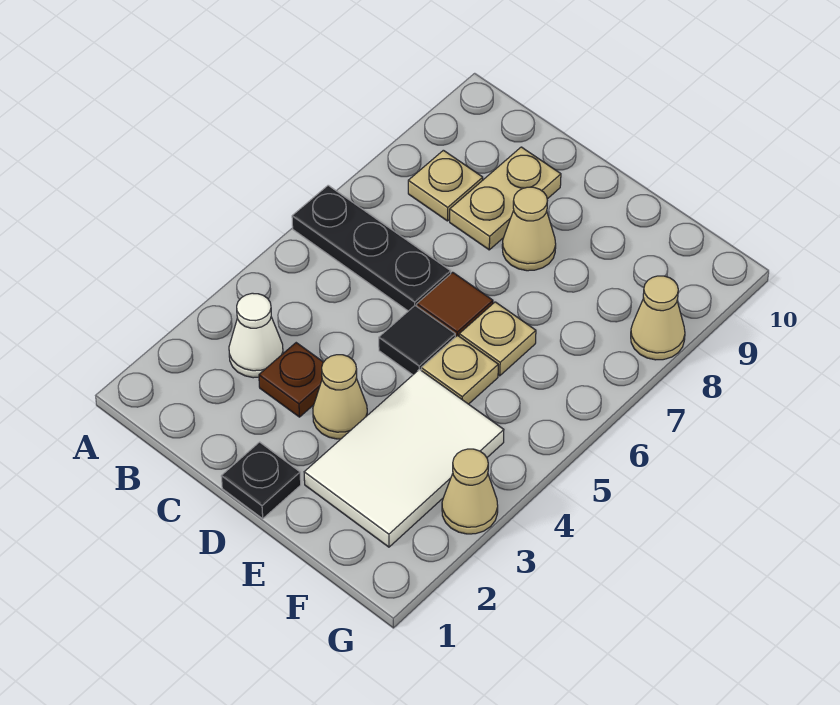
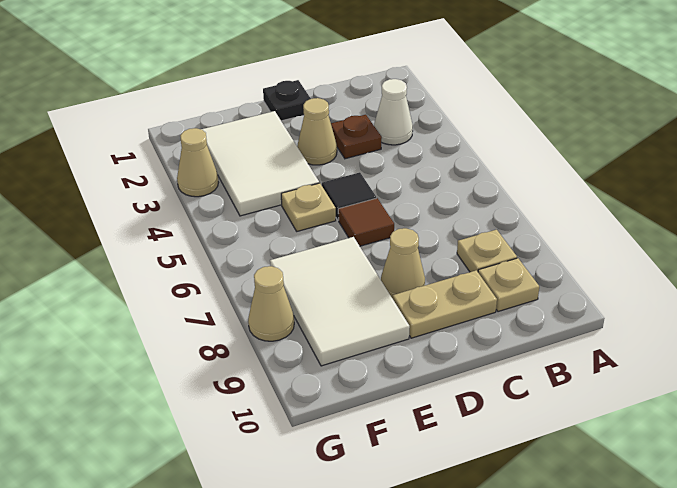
black plate A6:C6 level 1 -> none
tan plate C8:C9 level 1 -> tan plate C9:D9 level 1
tan plate E6 level 1 -> tan plate B9 level 1
none -> white tile E7:F9 level 1

